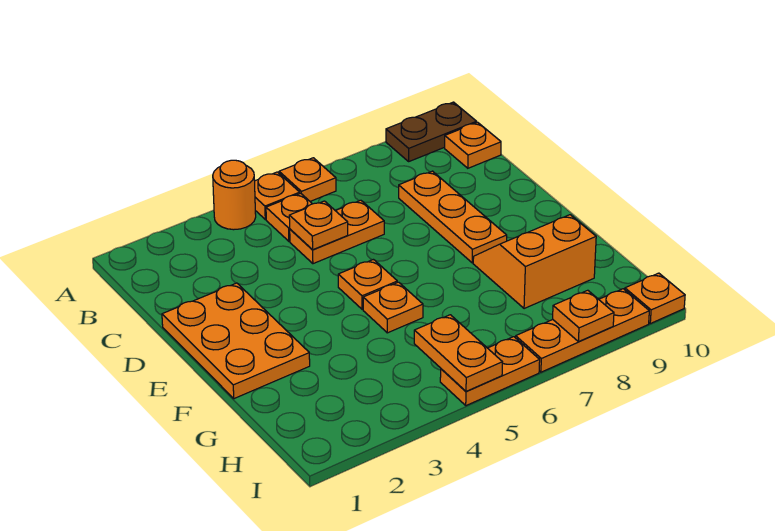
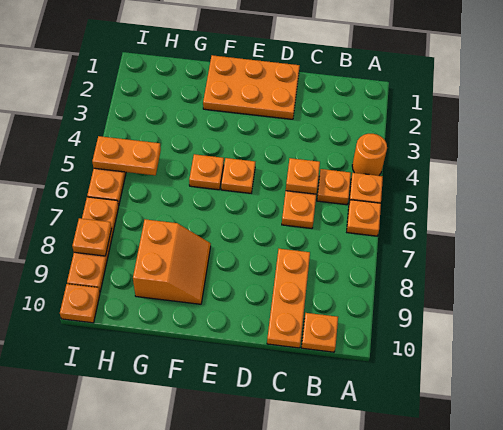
brown plate A9:A10 level 1 -> none
orange plate C8:E8 level 1 -> orange plate C8:C10 level 1

